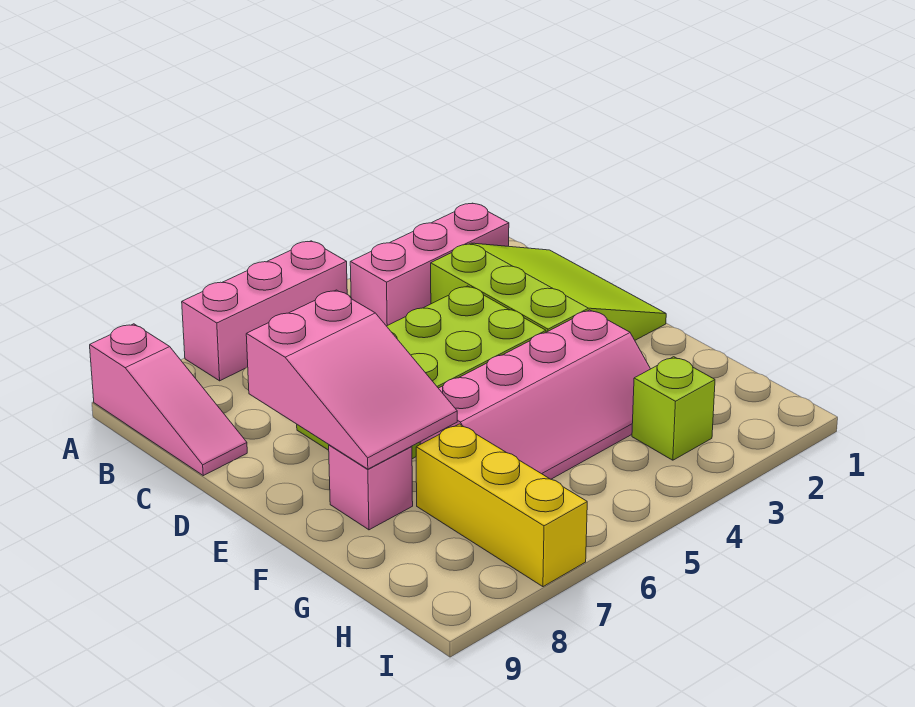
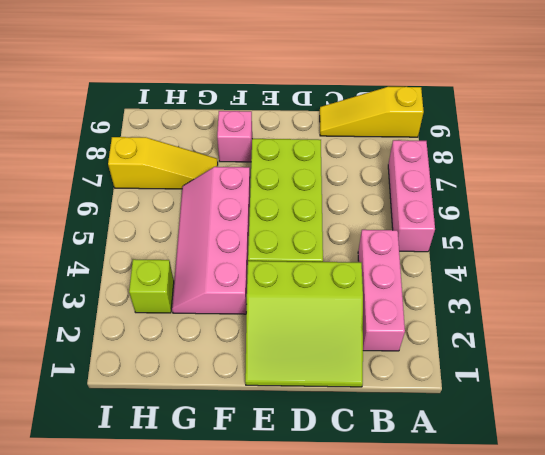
pink slope A9:C9 level 1 top A -> yellow slope A9:C9 level 1 top A
pink slope D7:F8 level 2 top D -> none
yellow brick G7:I7 level 1 -> yellow slope G7:I7 level 1 top I

